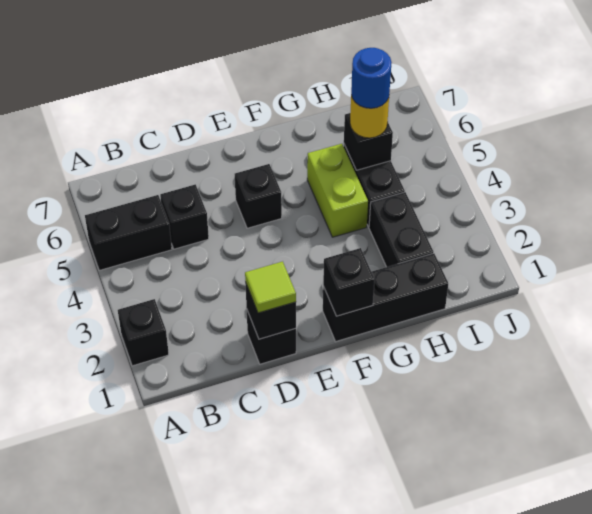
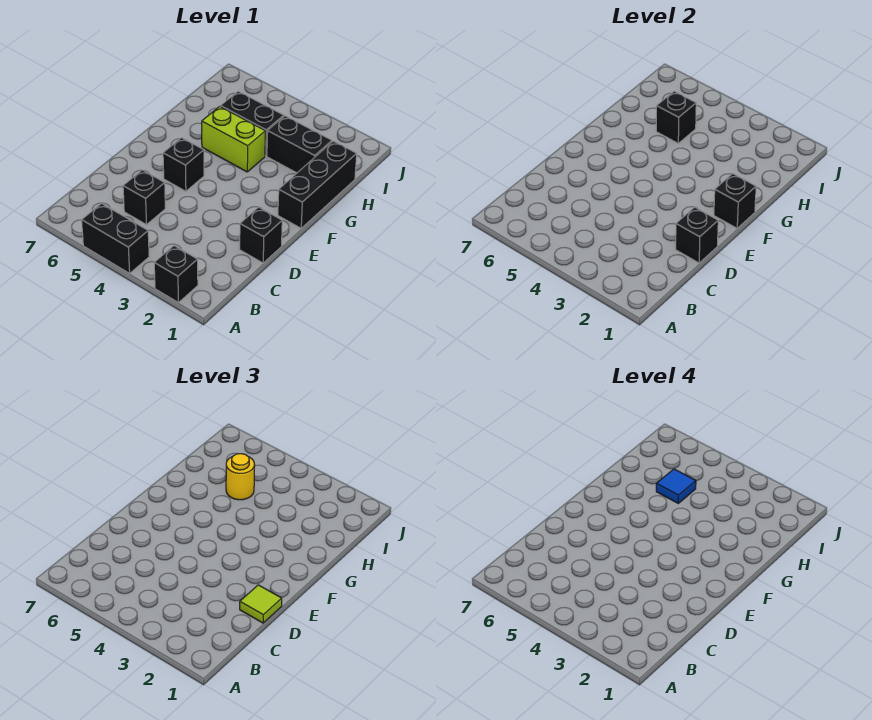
black brick A5:B5 level 1 -> black brick A4:A5 level 1
blue round brick H5 level 4 -> blue tile H5 level 4

